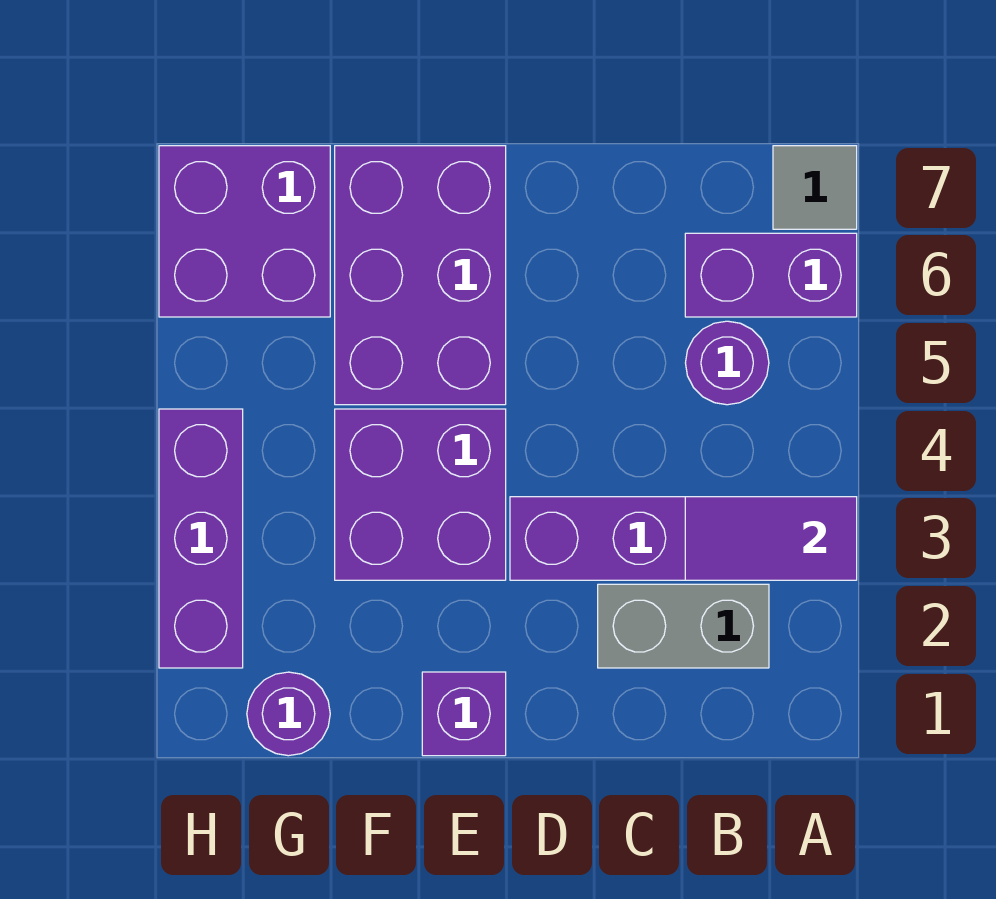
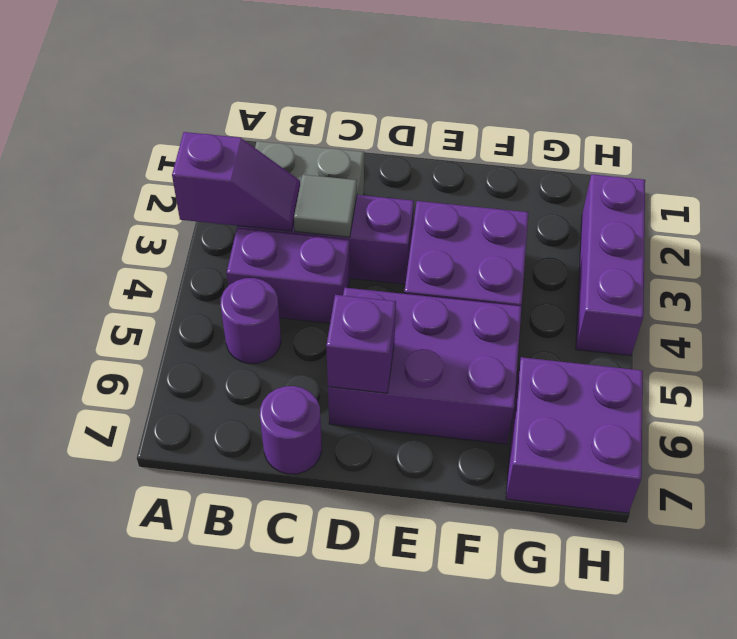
purple tile A3:B3 level 2 -> purple slope A3:B3 level 2 top A
purple brick A6:B6 level 1 -> purple brick B4:C4 level 1
grey tile A7 level 1 -> grey tile C3 level 2
purple brick E1 level 1 -> purple brick D6 level 2
purple brick E5:F7 level 1 -> purple brick D5:F6 level 1
purple round brick G1 level 1 -> purple round brick C7 level 1

